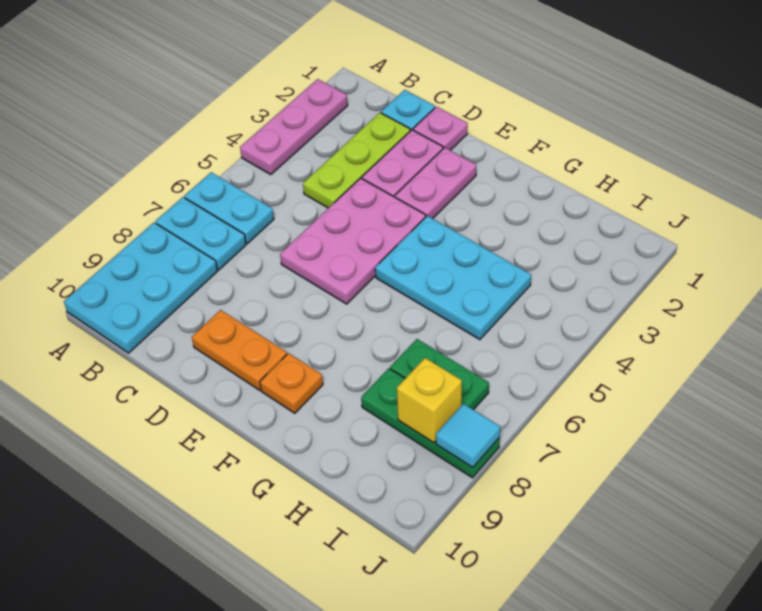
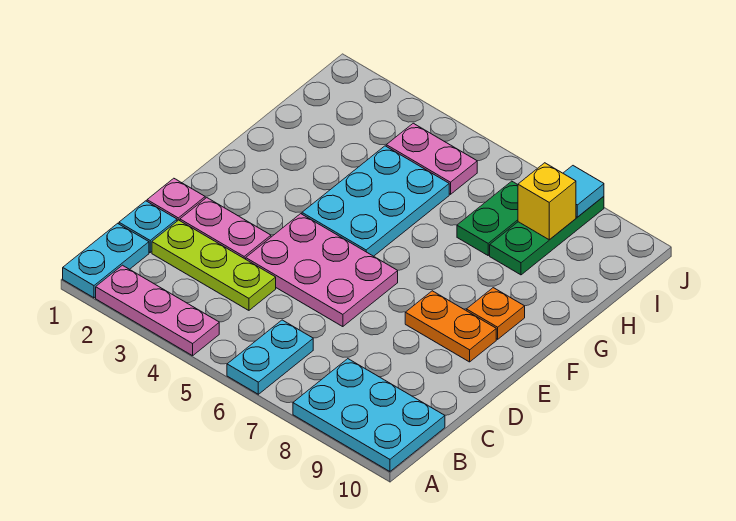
cyan plate A7:B7 level 1 -> cyan plate A1:B1 level 1
orange plate D9:E9 level 1 -> orange plate E8:E9 level 1
pink plate E2:E3 level 1 -> pink plate I4:I5 level 1

